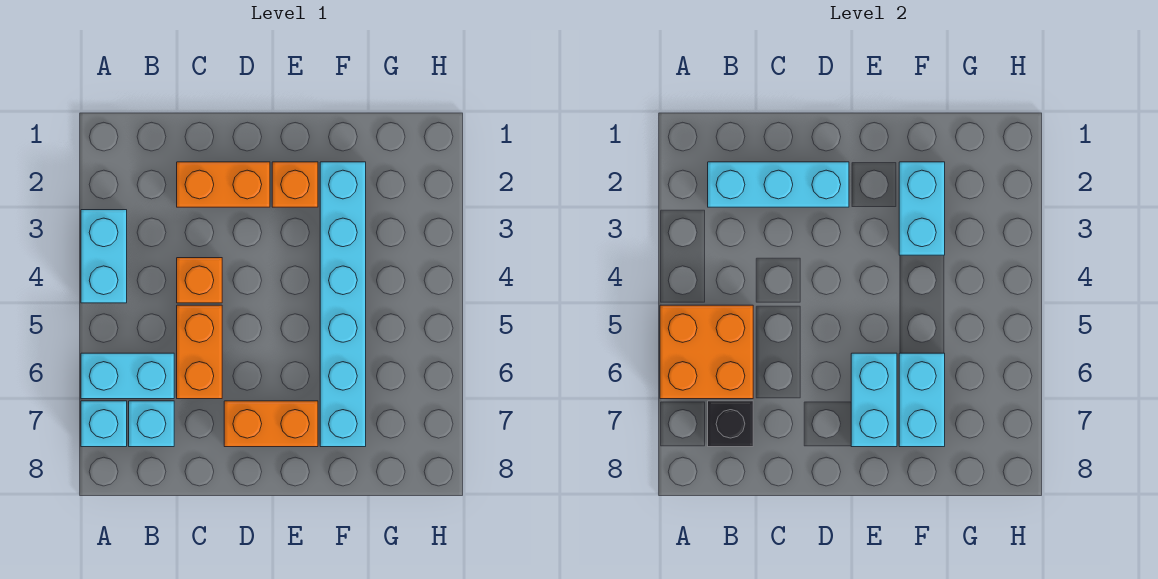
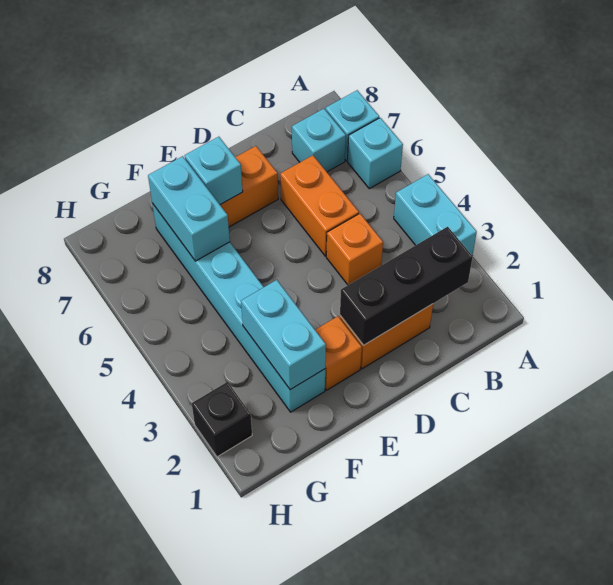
orange brick A5:B6 level 2 -> none
cyan brick A6:B6 level 1 -> cyan brick A6 level 1
cyan brick B2:D2 level 2 -> black brick B2:D2 level 2
black brick B7 level 2 -> black brick H2 level 1
cyan brick E6:E7 level 2 -> cyan brick E7 level 2

